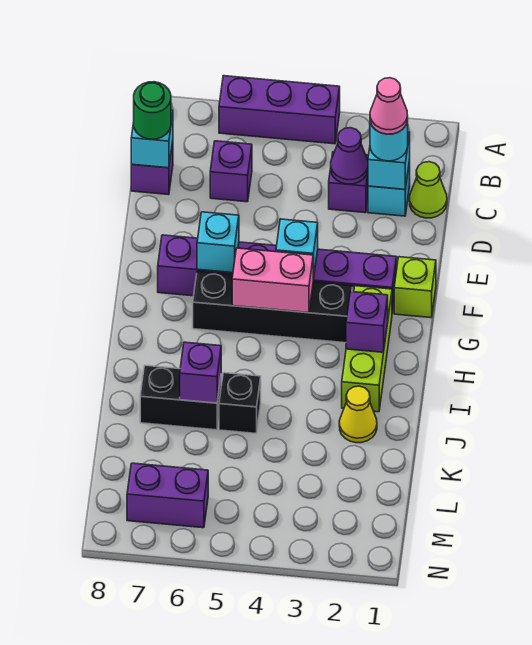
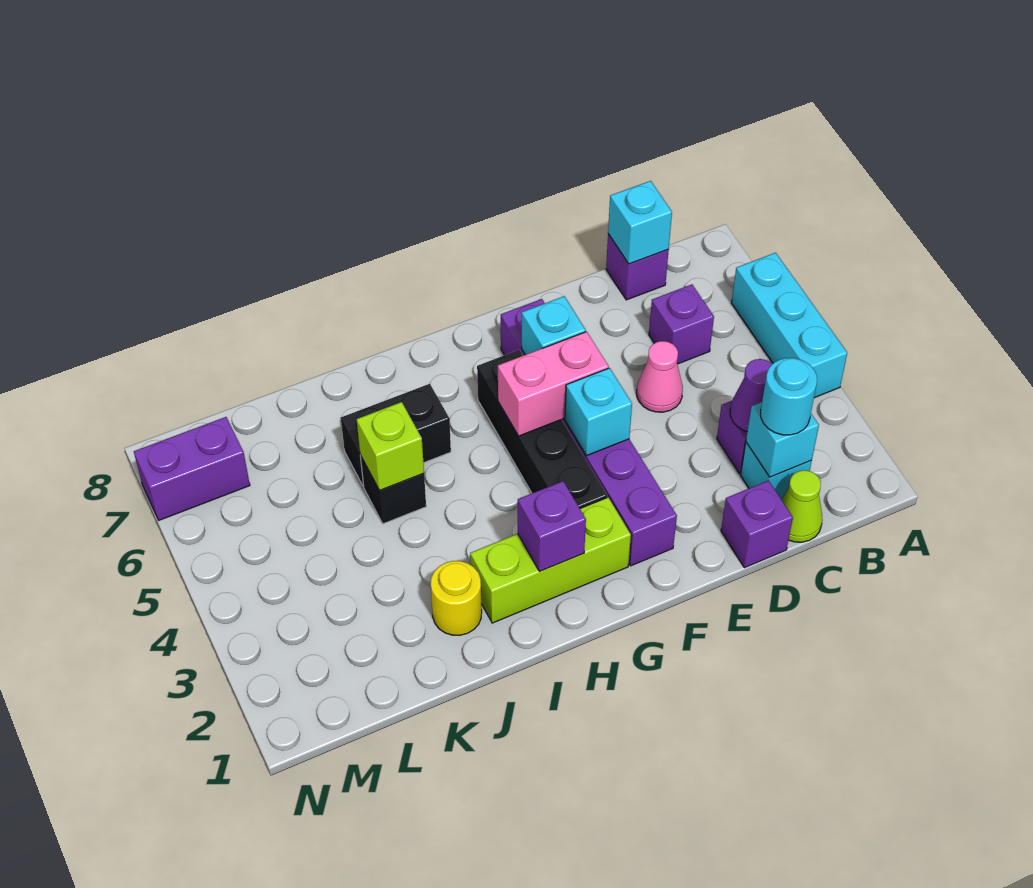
purple brick A4:A6 level 1 -> cyan brick A4:A6 level 1
pink cone C2 level 4 -> pink cone D5 level 1
green round brick C8 level 3 -> none
lime brick F1 level 1 -> lime brick J5 level 2
pink brick G4:G5 level 2 -> pink brick F5:G5 level 2
yellow cone J2 level 1 -> yellow round brick J2 level 1
black brick J6:J7 level 1 -> black brick I6:J6 level 1
purple brick J6 level 2 -> purple brick D1 level 1
purple brick M6:M7 level 1 -> purple brick M7:N7 level 1

